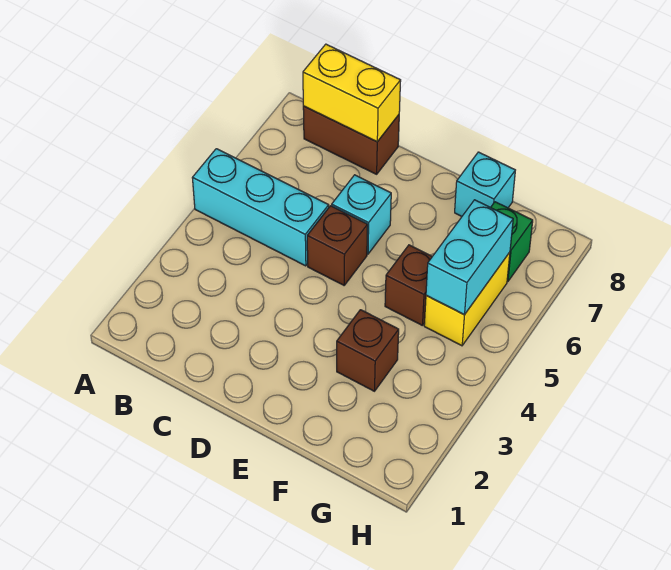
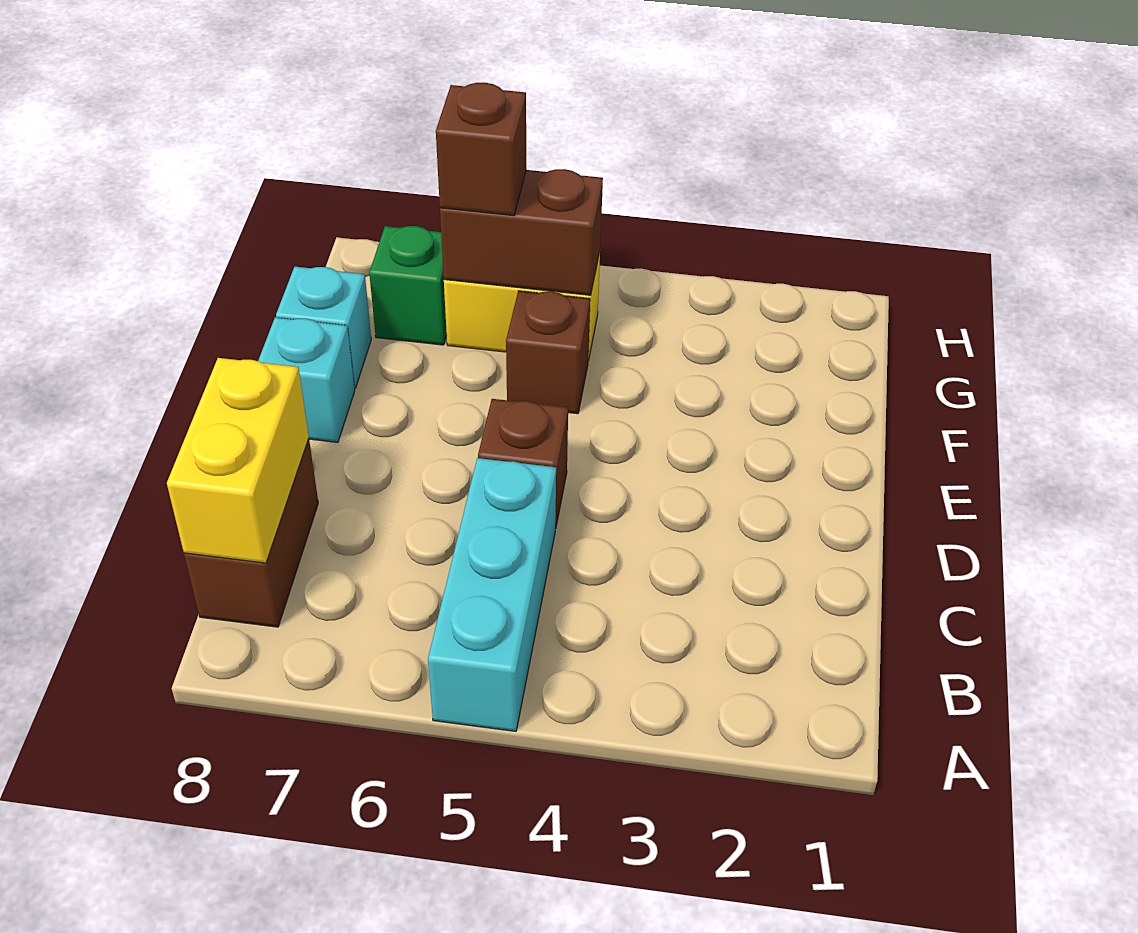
cyan brick D6 level 1 -> cyan brick E8 level 1
brown brick F3 level 1 -> brown brick G6 level 3
cyan brick G5:G6 level 2 -> brown brick G5:G6 level 2

